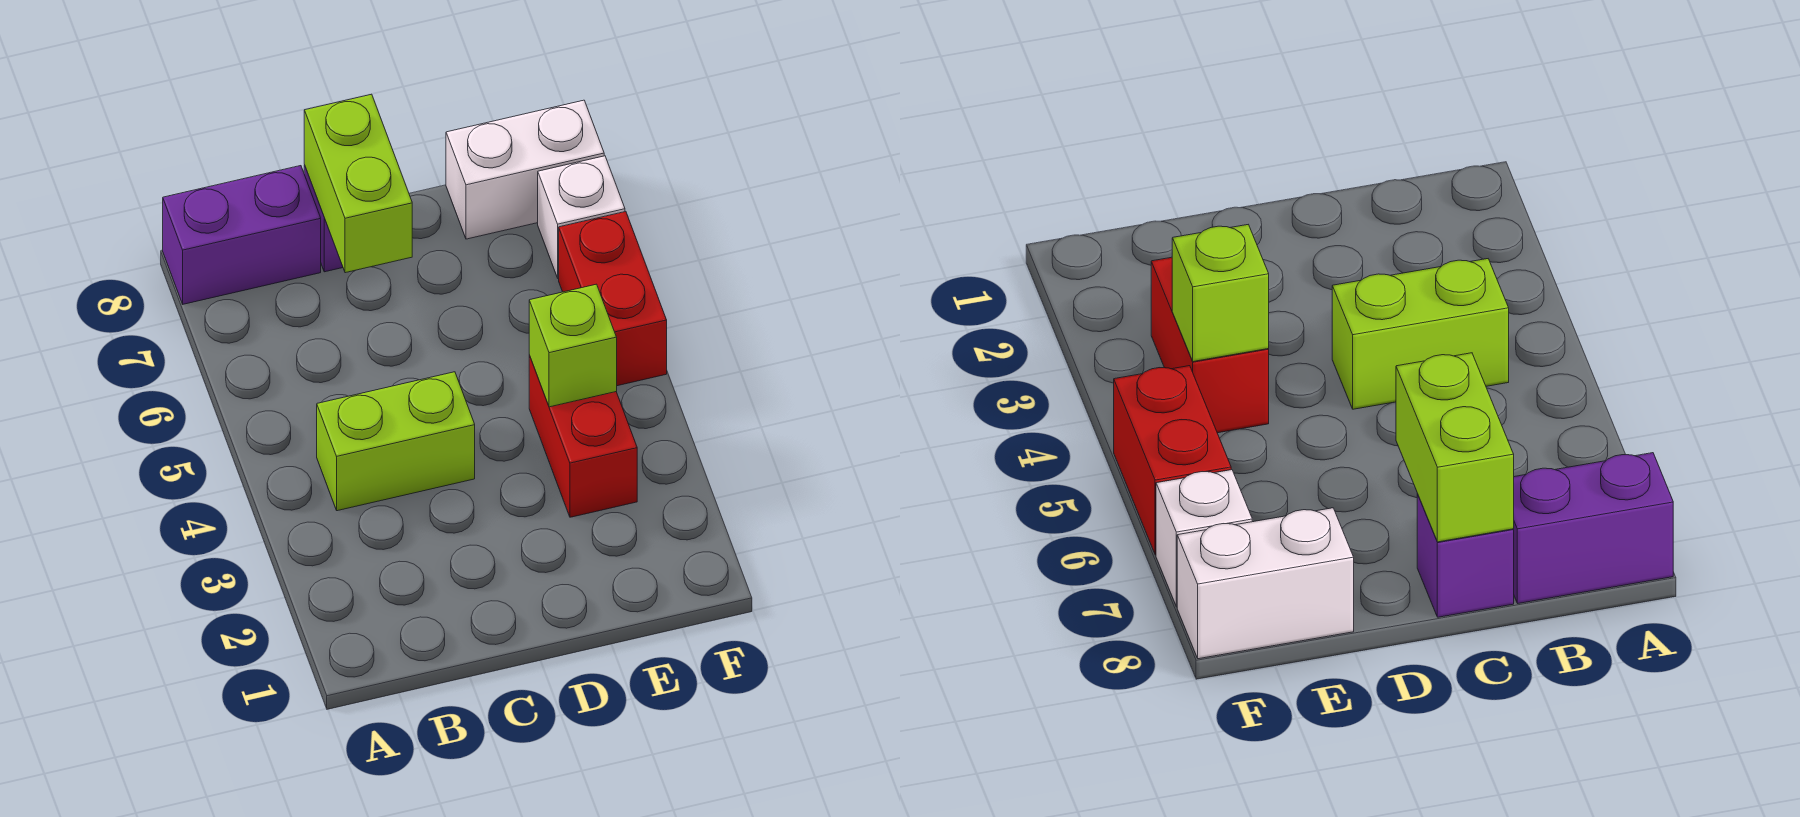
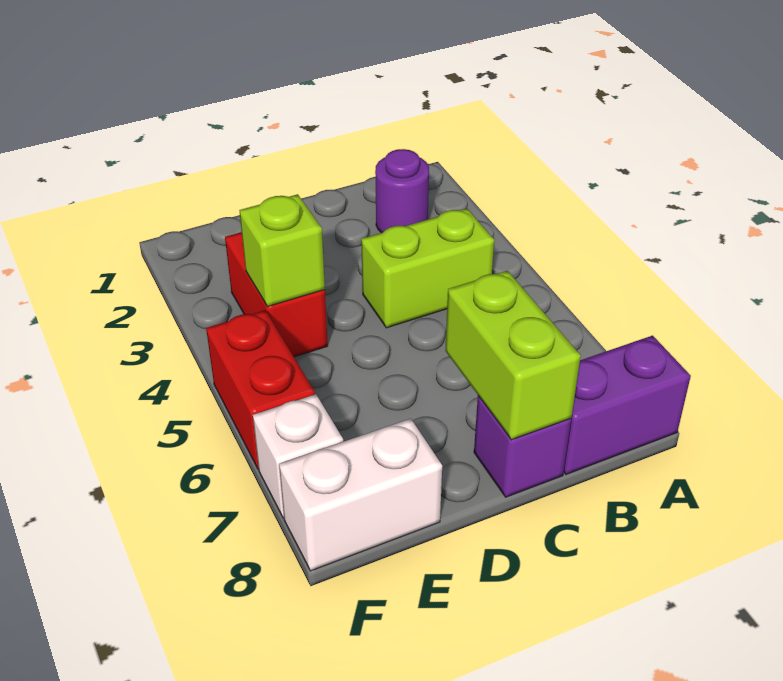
none -> purple round brick B2 level 1

